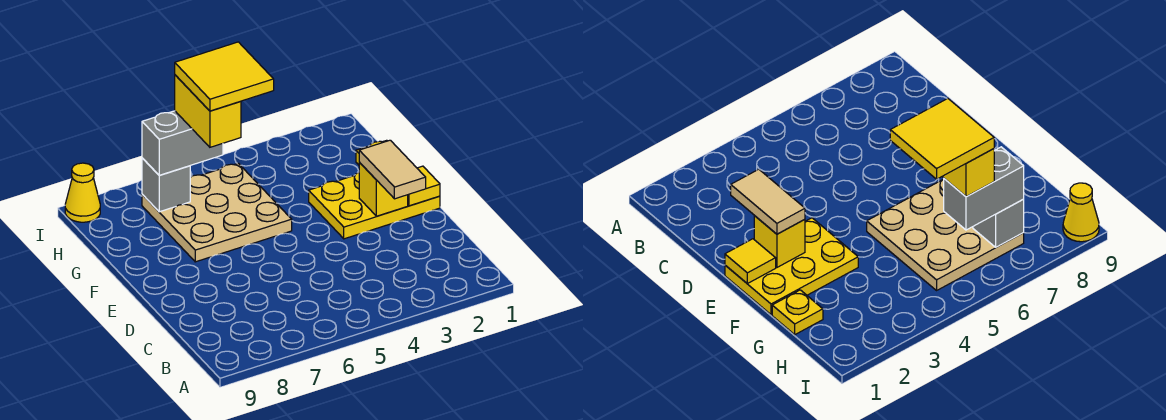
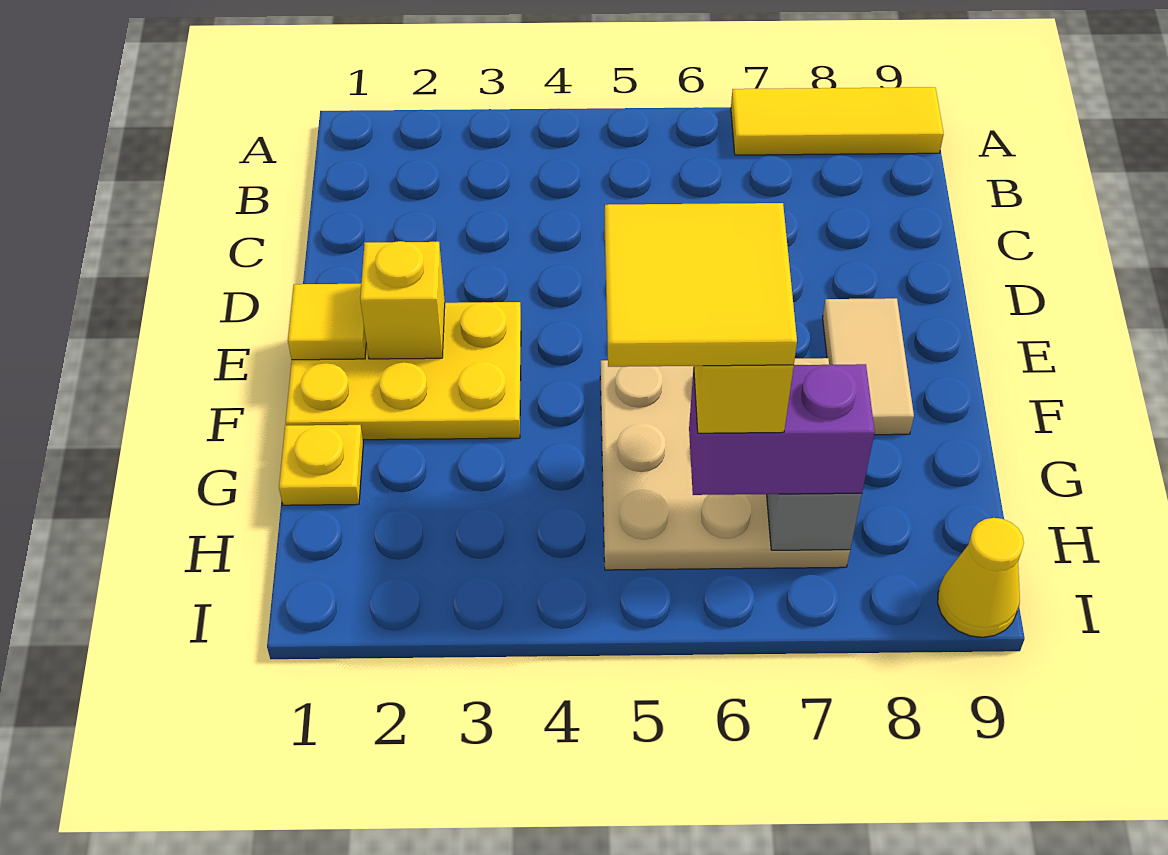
none -> yellow tile A7:A9 level 1
tan tile D2:E2 level 3 -> tan tile E8:F8 level 1
grey brick H6:H7 level 3 -> purple brick H6:H7 level 3

